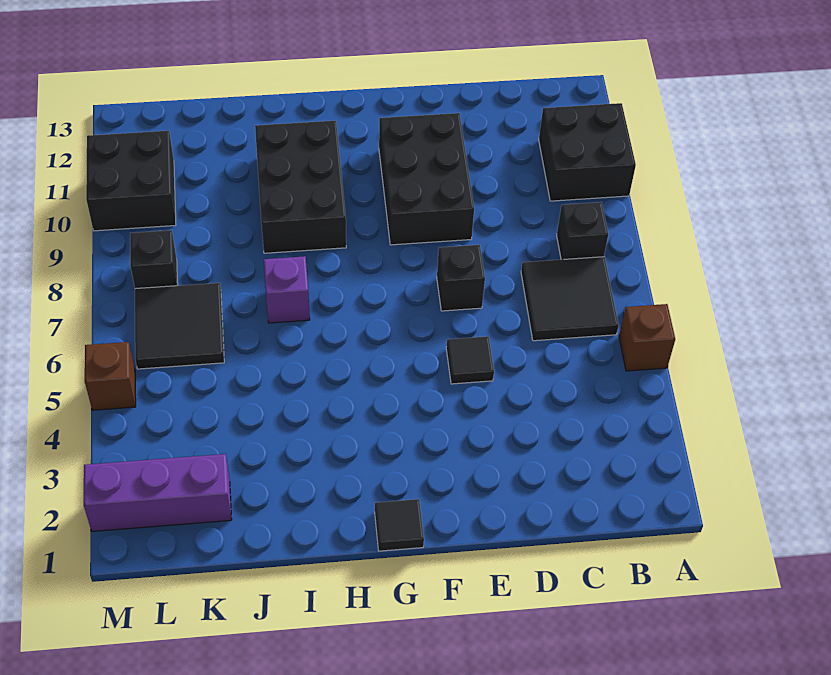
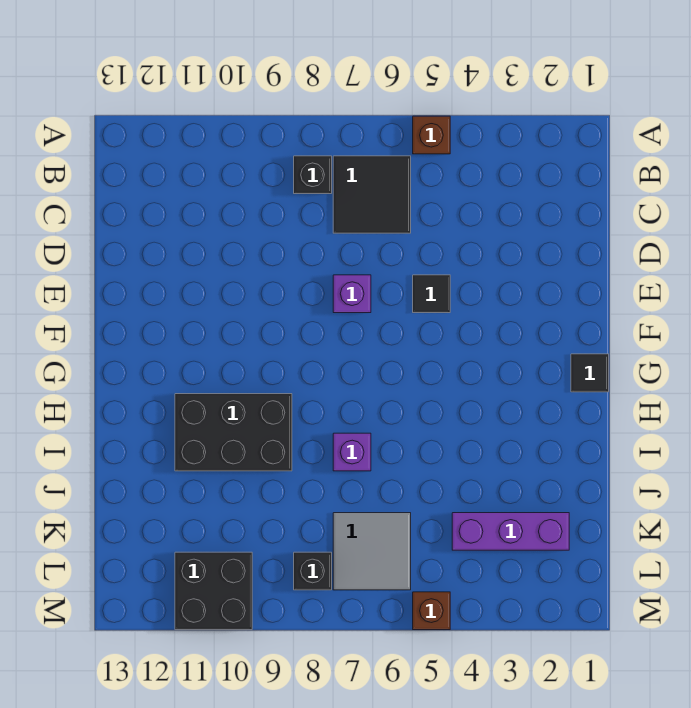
black brick A10:B11 level 1 -> none
black brick E7 level 1 -> purple brick E7 level 1
black brick E9:F11 level 1 -> none
purple brick K2:M2 level 1 -> purple brick K2:K4 level 1
black tile K6:L7 level 1 -> grey tile K6:L7 level 1

